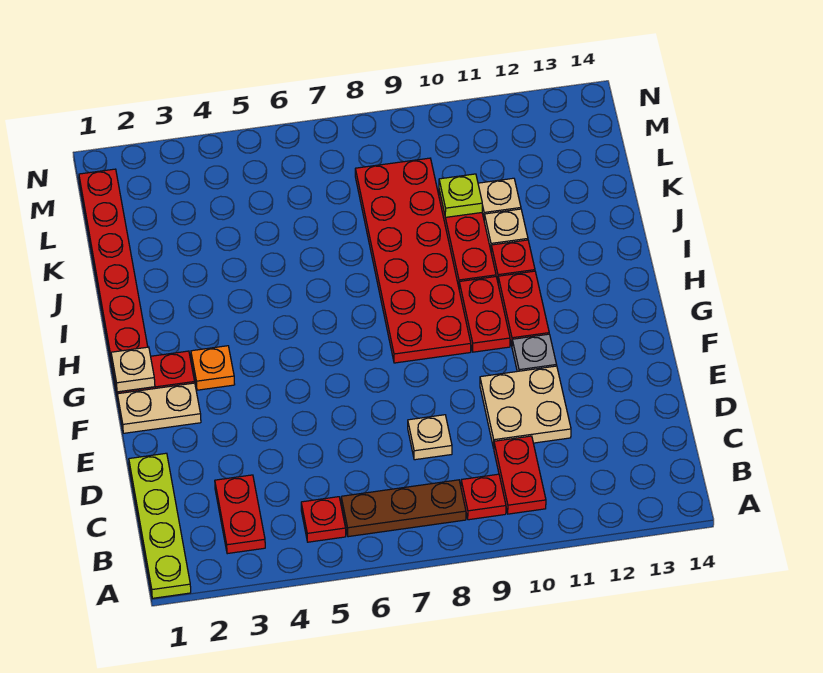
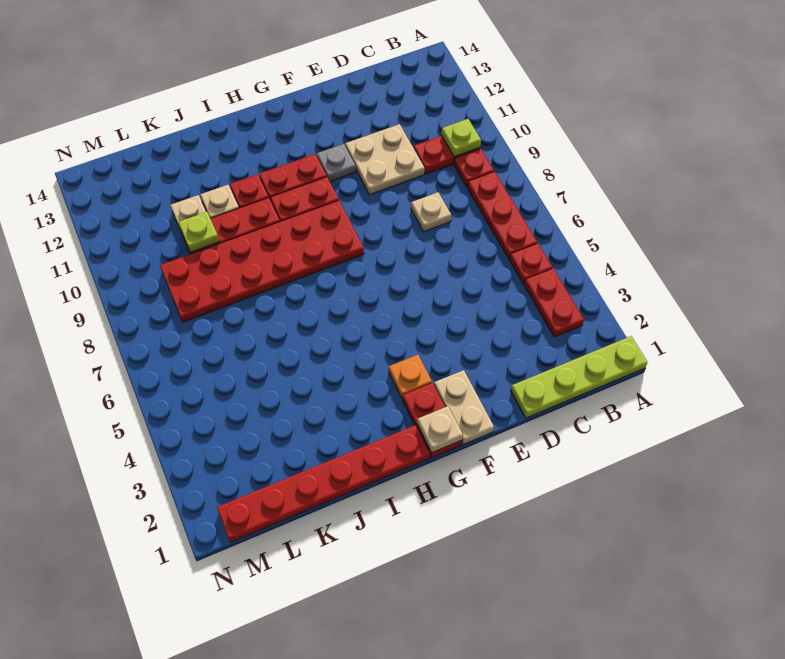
red plate B3:C3 level 1 -> red plate B3:B4 level 1
brown plate B6:B8 level 1 -> red plate B6:B8 level 1
none -> lime plate B10 level 2

